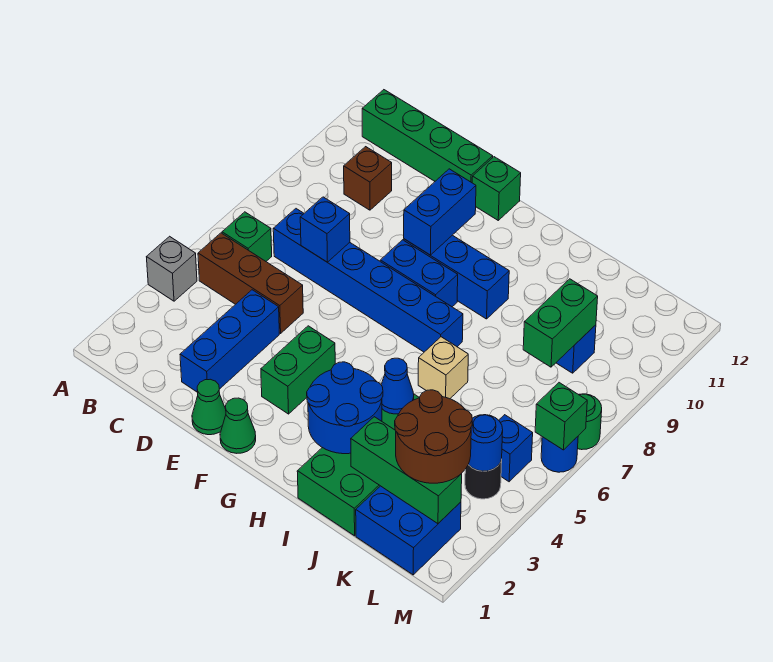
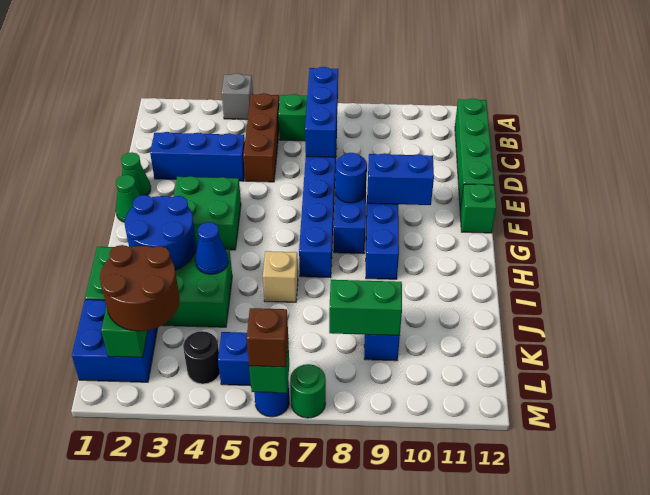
brown brick C10 level 1 -> brown brick M6 level 3
blue brick D7 level 2 -> blue brick B7:D7 level 2
green brick F3:F4 level 1 -> green brick F3:G4 level 1
blue round brick L4 level 2 -> blue round brick F8 level 2

